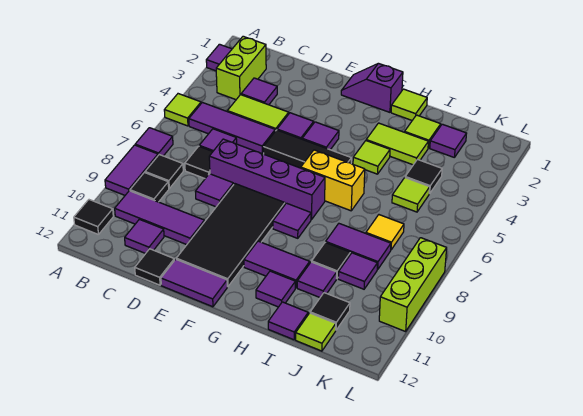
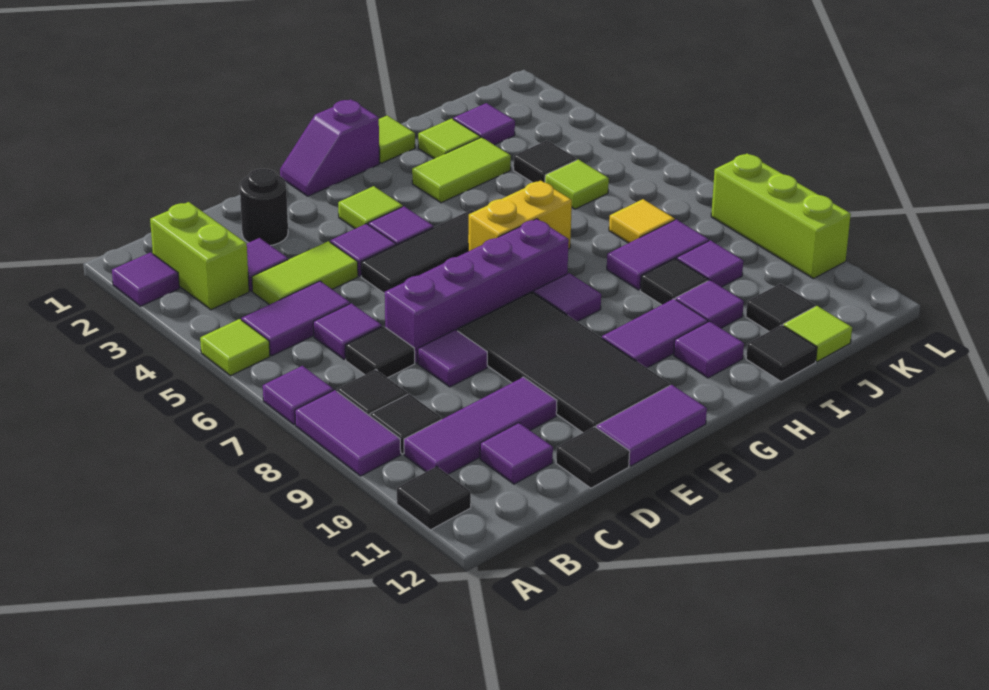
purple tile B5:D5 level 1 -> purple tile B5:C5 level 1
none -> black round brick D2 level 1
lime tile H4 level 1 -> lime tile F3 level 1
purple tile I12 level 1 -> black tile I12 level 1

